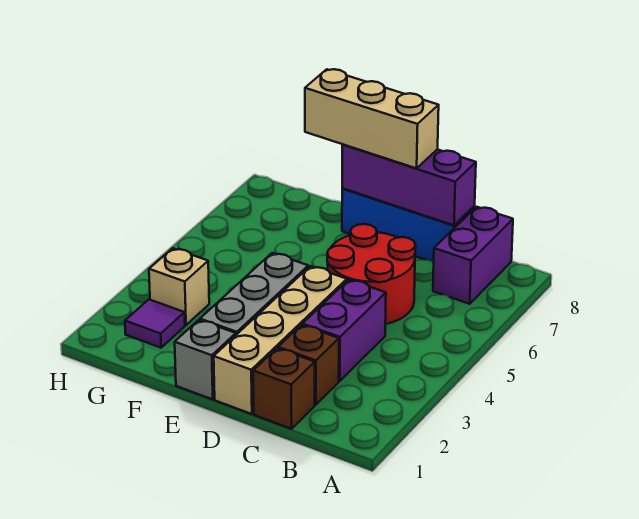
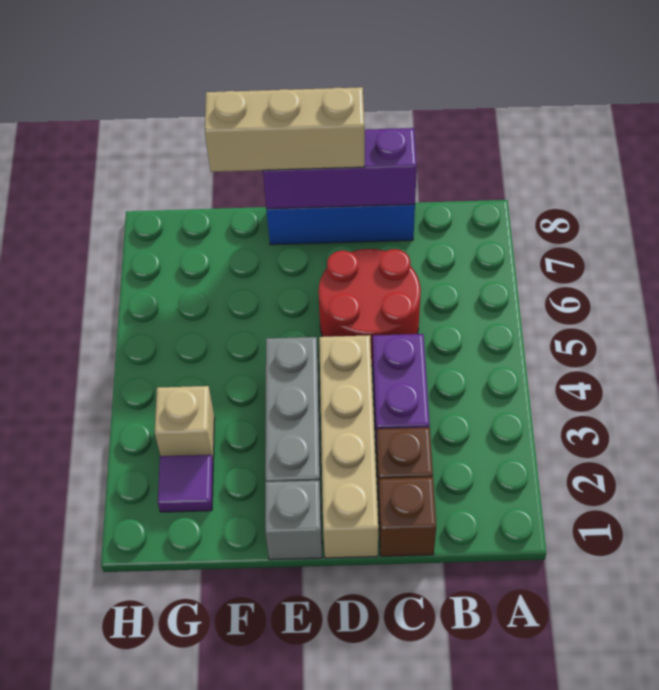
purple brick B7:B8 level 1 -> none

